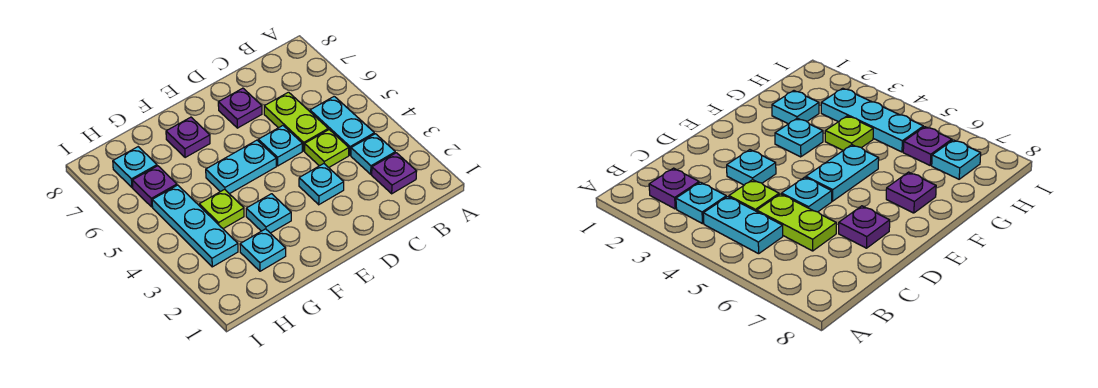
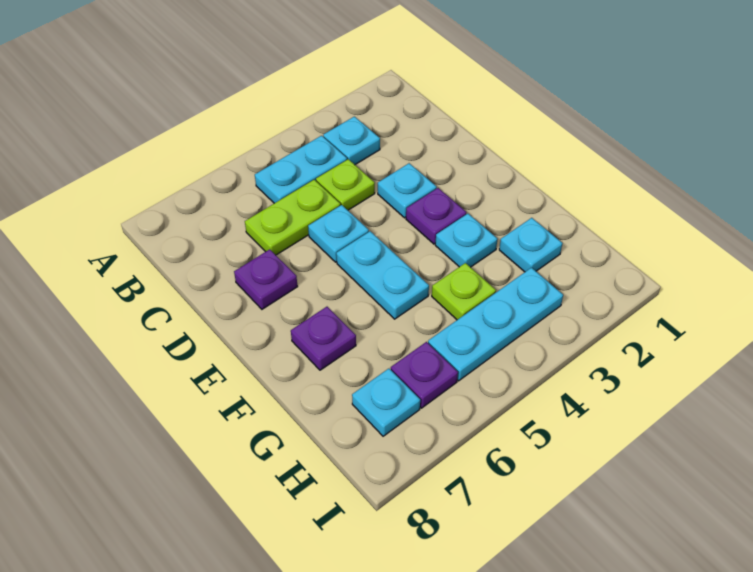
purple plate B2 level 1 -> purple plate E3 level 1

